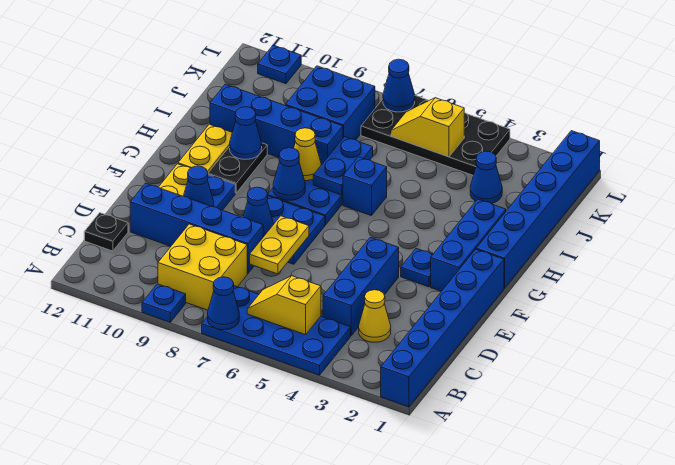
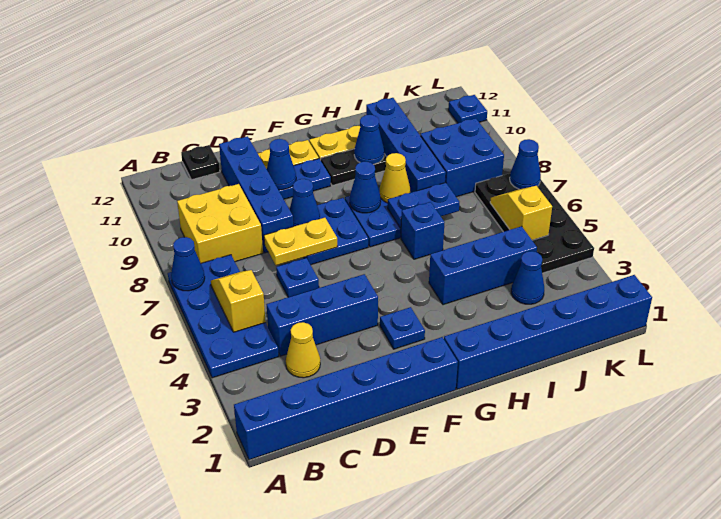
blue plate A9 level 1 -> blue plate D6 level 1
blue brick F2:H2 level 1 -> blue brick H4:J4 level 1

